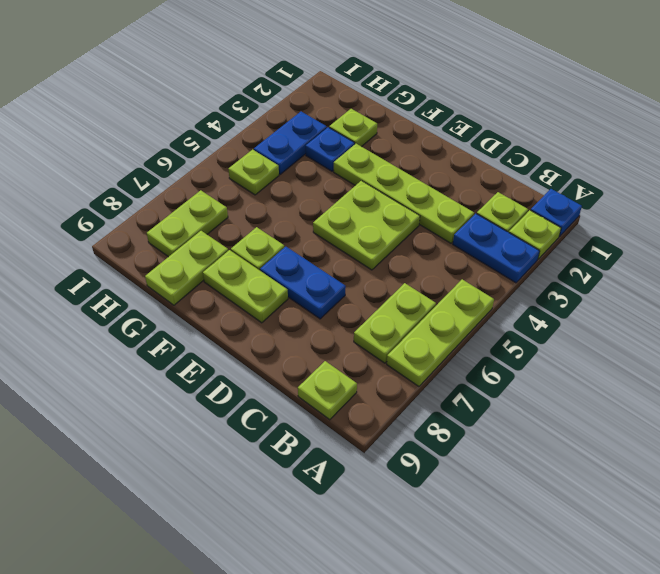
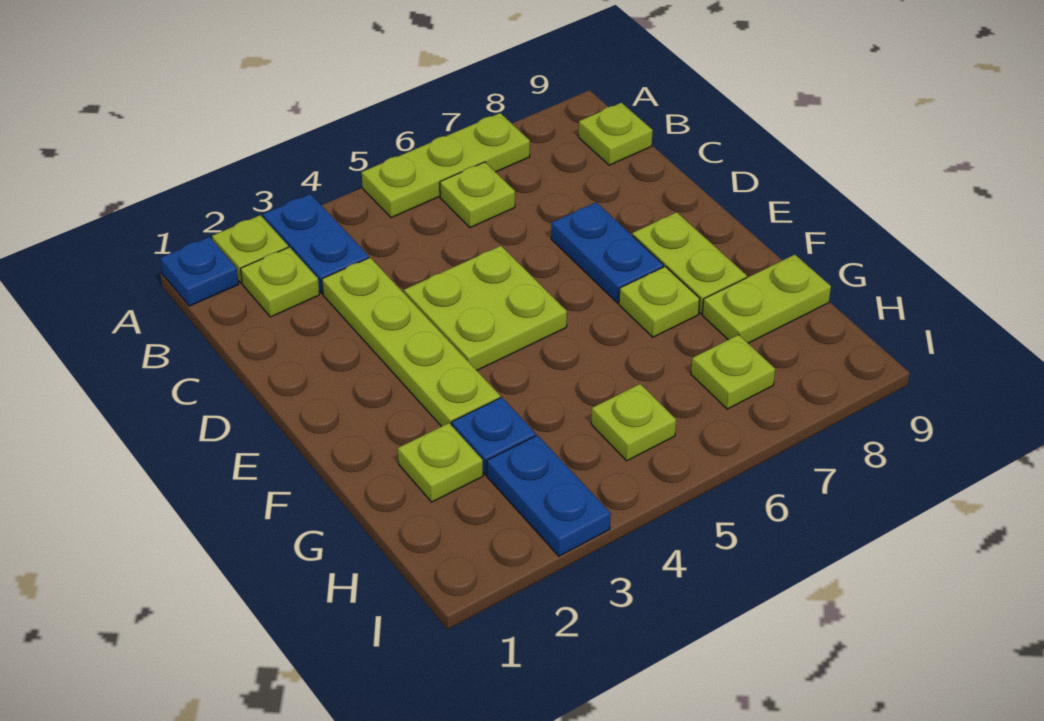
lime plate B6:B7 level 1 -> lime plate B6 level 1
blue plate H3:H4 level 1 -> blue plate H3:I3 level 1
lime plate H7:H8 level 1 -> lime plate H7 level 1

